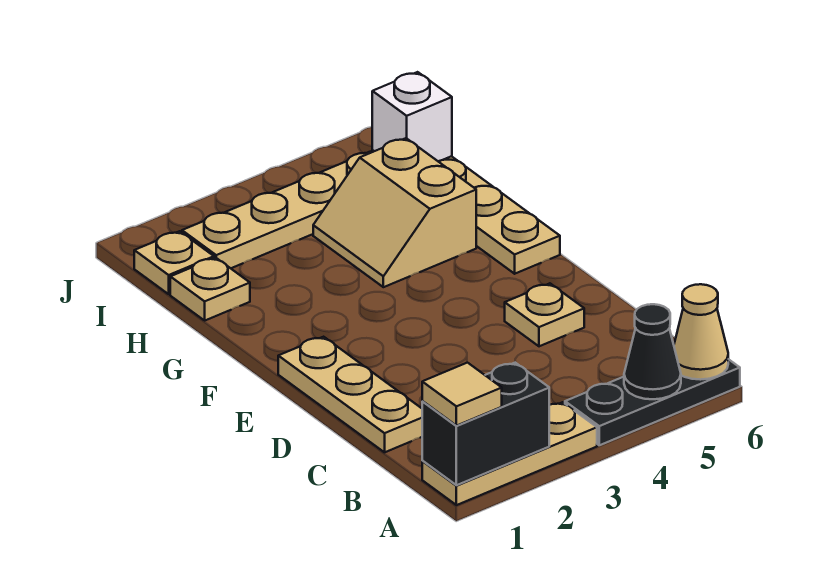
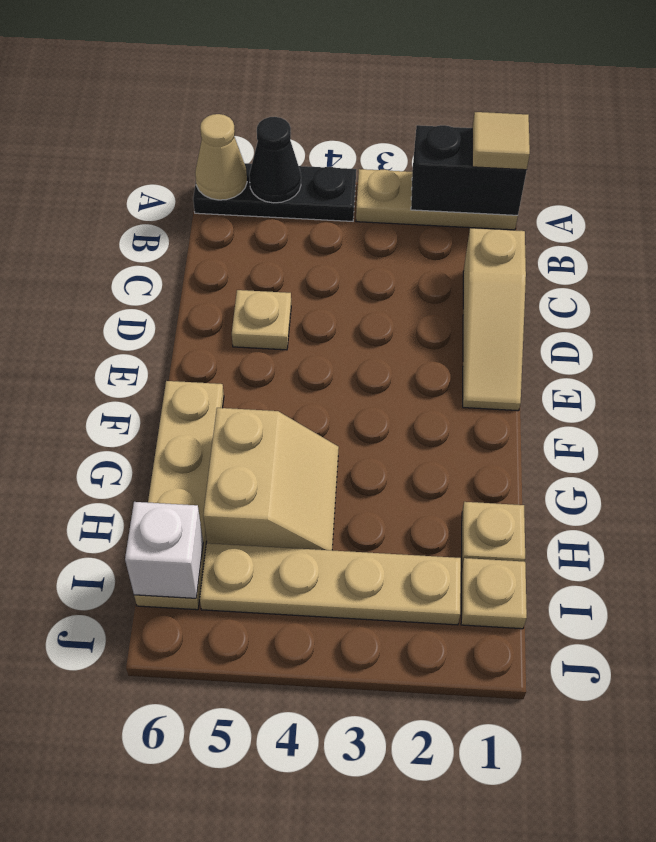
tan plate C1:E1 level 1 -> tan slope C1:E1 level 1 top C

